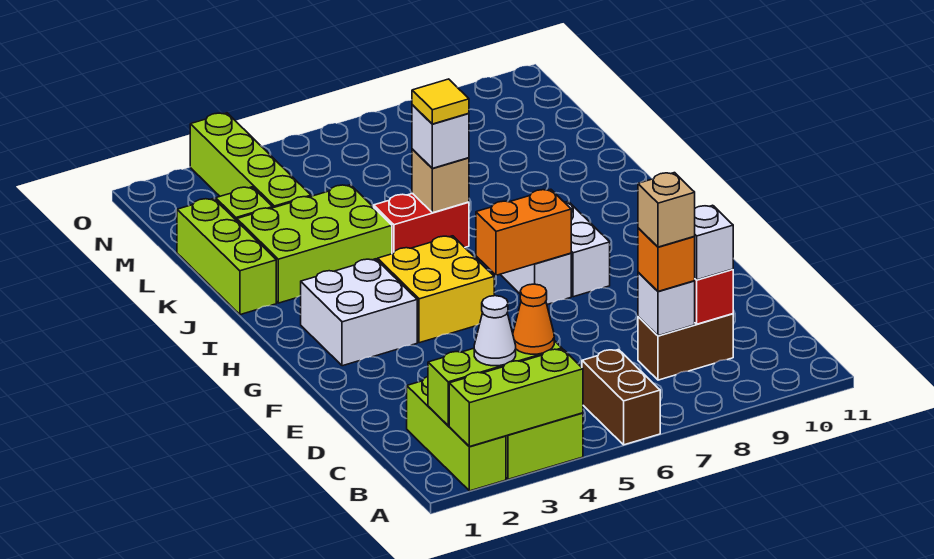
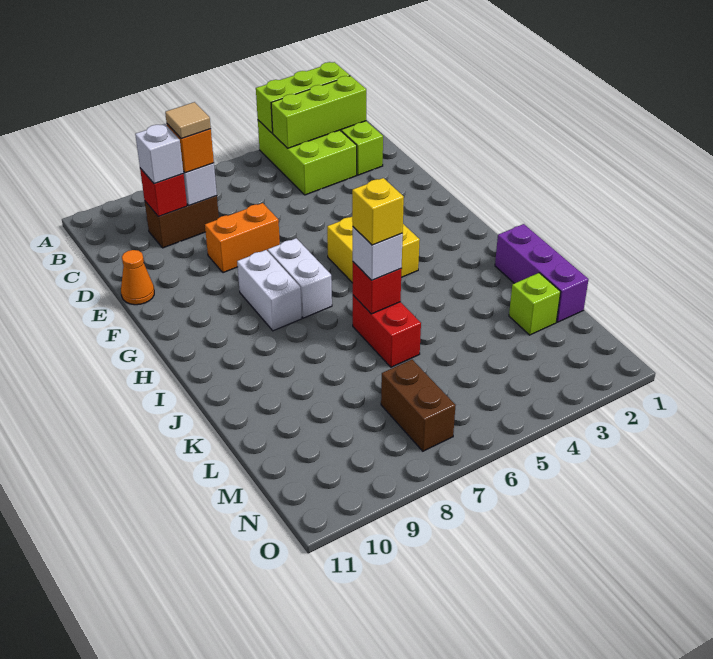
brown brick A6:B6 level 1 -> brown brick M7:N7 level 1
white cone B3 level 3 -> none
orange cone B4 level 3 -> orange cone E11 level 1
tan brick C8 level 4 -> tan tile C8 level 4
white brick G2:H3 level 1 -> none
orange brick G6:G7 level 2 -> orange brick E7:E8 level 1
lime brick J1:L1 level 1 -> purple brick J1:L1 level 1
lime brick J2:K4 level 1 -> none
red brick J5:J6 level 1 -> red brick J6:K6 level 1
tan brick J6 level 2 -> red brick J6 level 2
yellow tile J6 level 4 -> yellow brick J6 level 4
lime brick L3:O3 level 1 -> none

